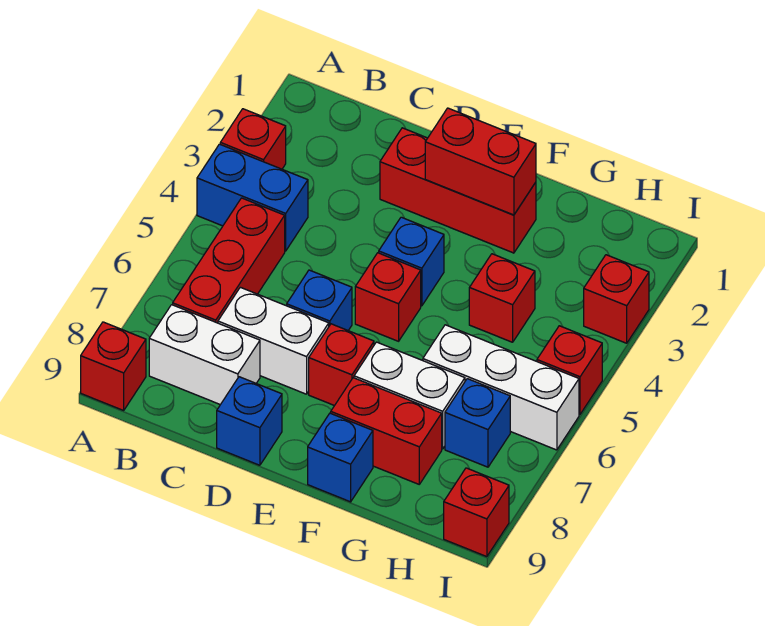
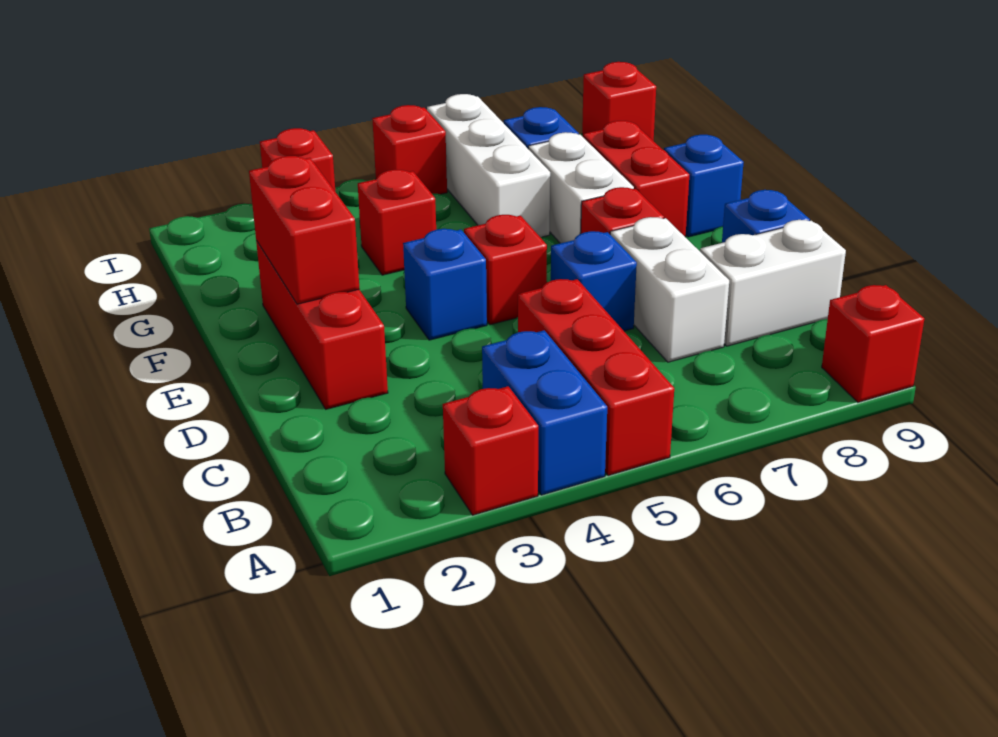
red brick B5:B7 level 1 -> red brick A5:C5 level 1
white brick B8:C8 level 1 -> white brick C8:C9 level 1

